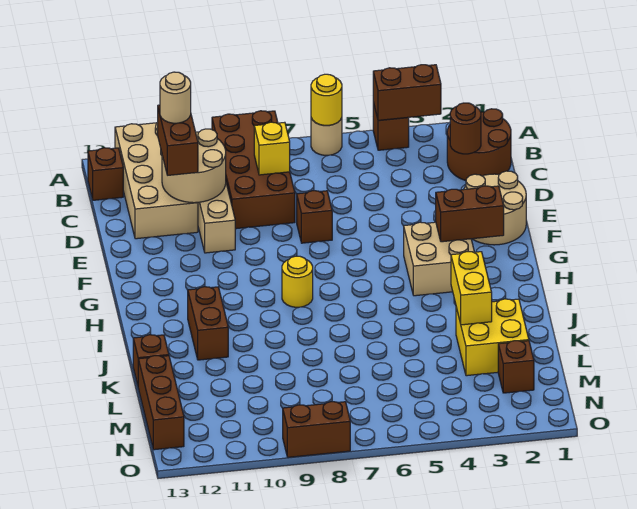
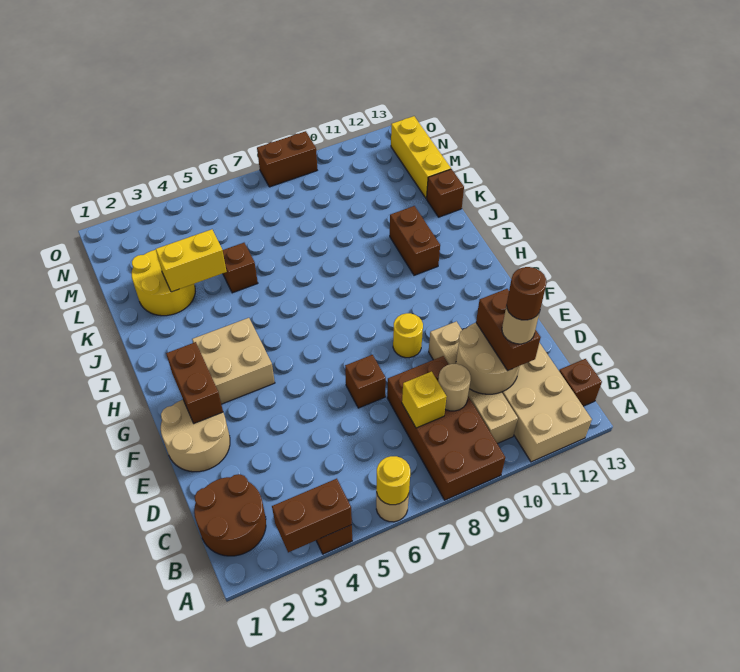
brown round brick C2 level 2 -> brown round brick C11 level 5
none -> tan round brick C9 level 2
brown brick G2:G3 level 2 -> brown brick F2:G2 level 2
yellow round brick H8 level 1 -> yellow round brick F9 level 1
yellow brick J3:K3 level 2 -> yellow brick K3:K4 level 2
yellow brick K2:L3 level 1 -> yellow round brick K2:L3 level 1
brown brick L13:N13 level 1 -> yellow brick L13:N13 level 1
brown brick M2 level 1 -> brown brick K5 level 1

